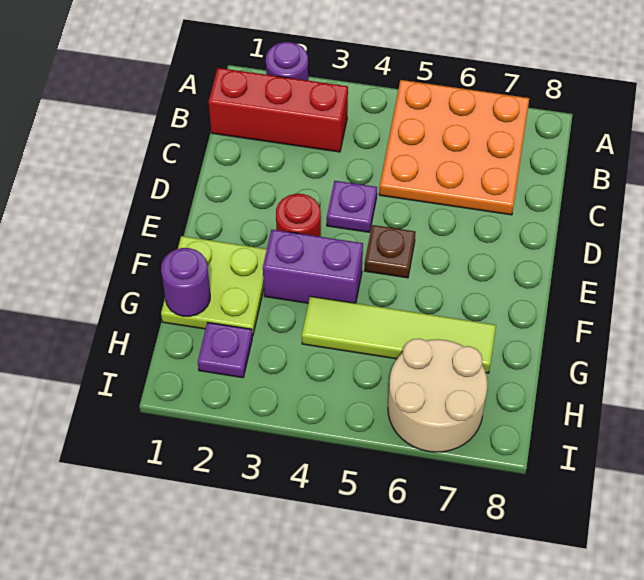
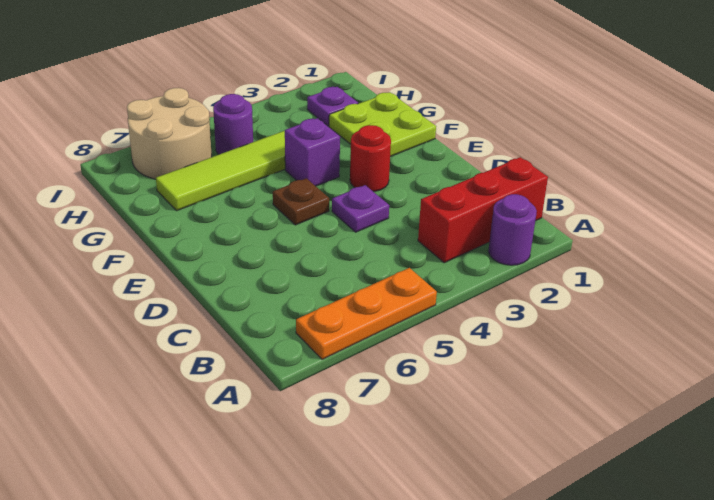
orange plate A5:C7 level 1 -> orange plate A5:A7 level 1
purple brick F3:F4 level 1 -> purple brick F4 level 1
purple round brick G1 level 2 -> purple round brick H5 level 1

